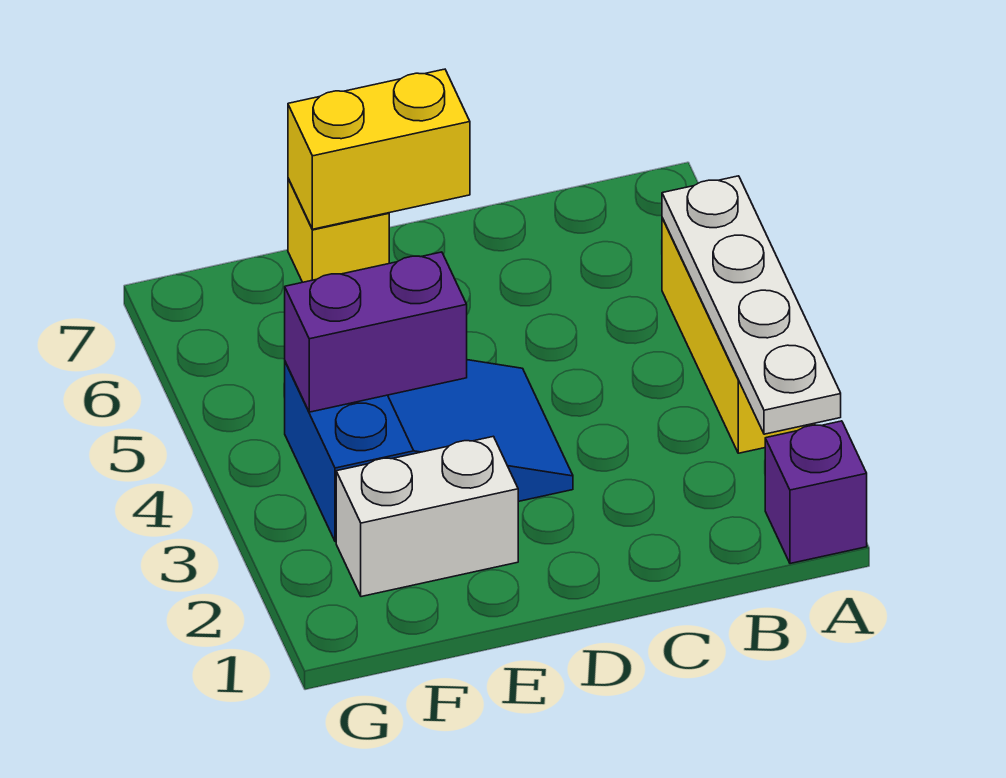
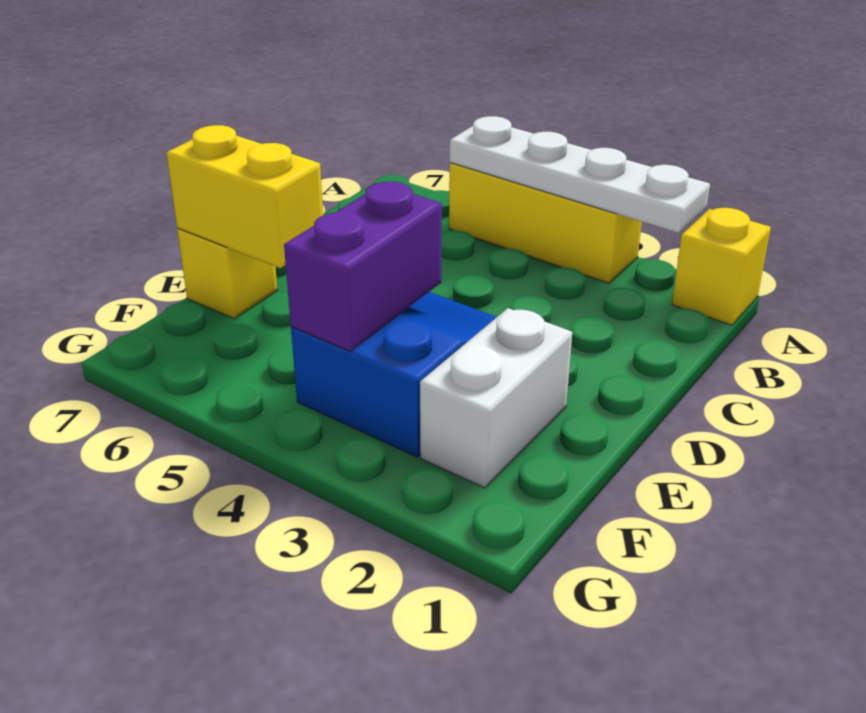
purple brick A1 level 1 -> yellow brick A1 level 1
yellow brick D7:E7 level 2 -> yellow brick E6:E7 level 2

